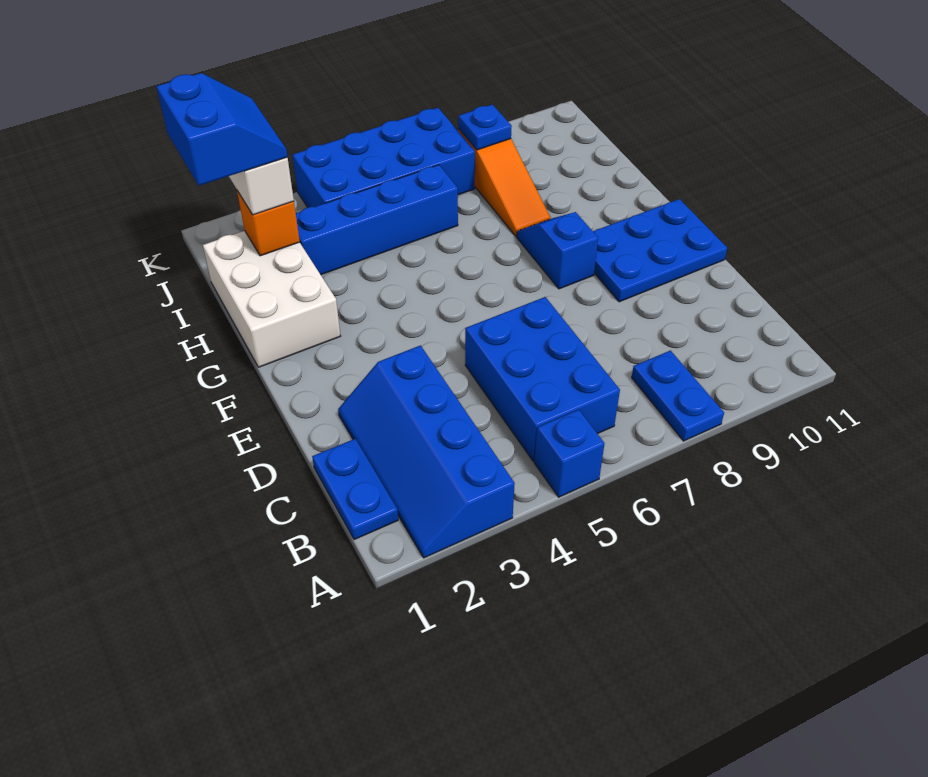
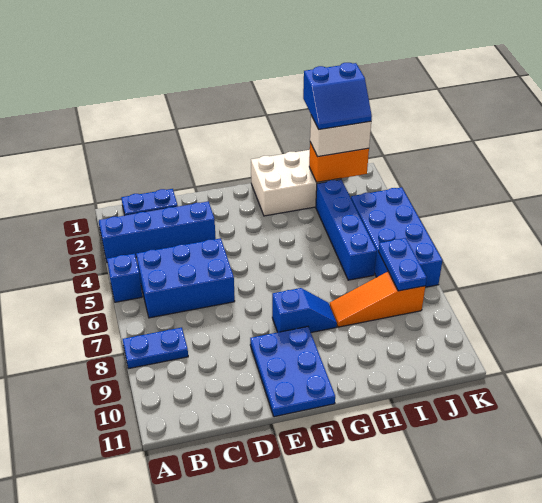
orange brick I2 level 2 -> orange brick I2:J2 level 2
blue plate J8 level 2 -> blue plate J7:J8 level 2

